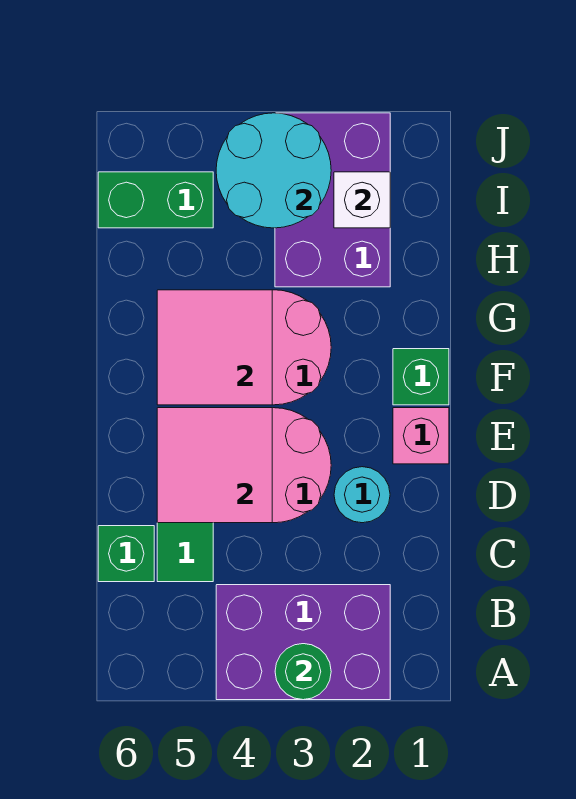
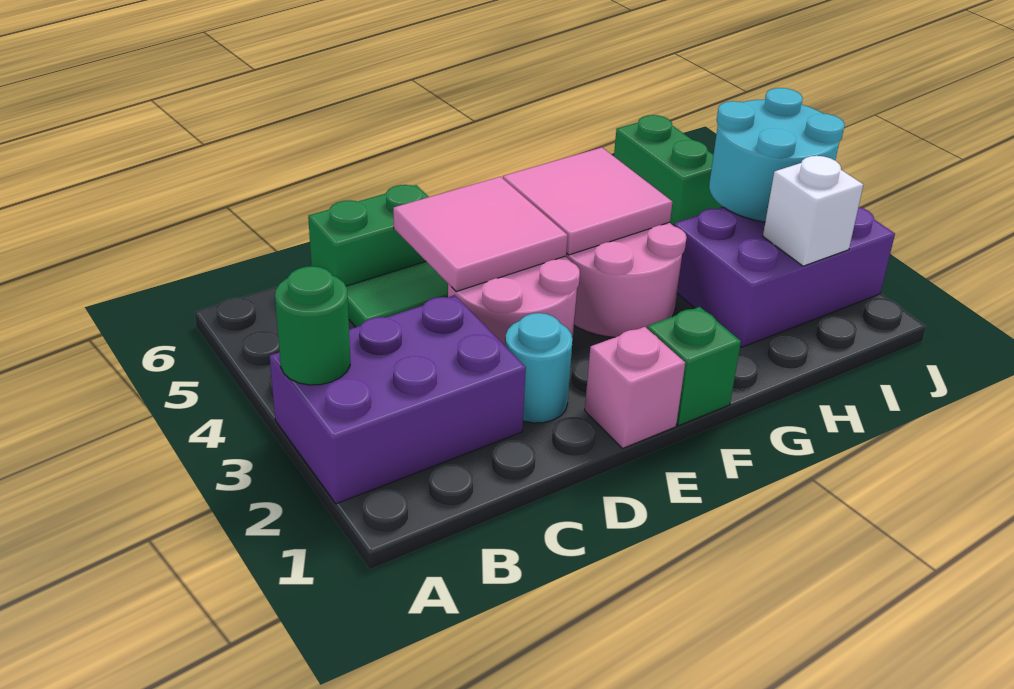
purple brick A2:B4 level 1 -> purple brick A2:C3 level 1
green brick C6 level 1 -> green brick C6:D6 level 1

